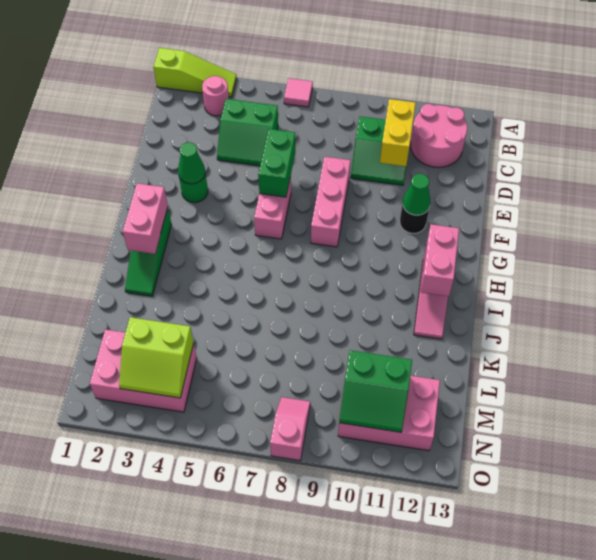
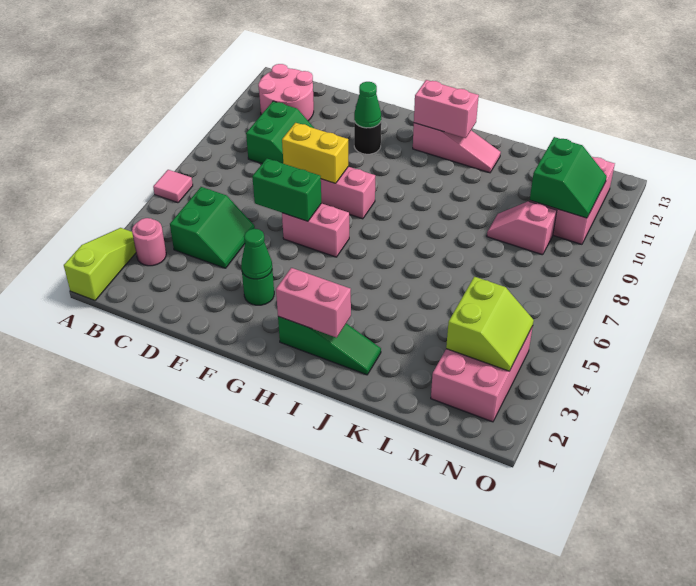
yellow brick C10:D10 level 2 -> yellow brick E8:F8 level 2
pink slope N8:O8 level 1 top O -> pink slope L9:M9 level 1 top M

